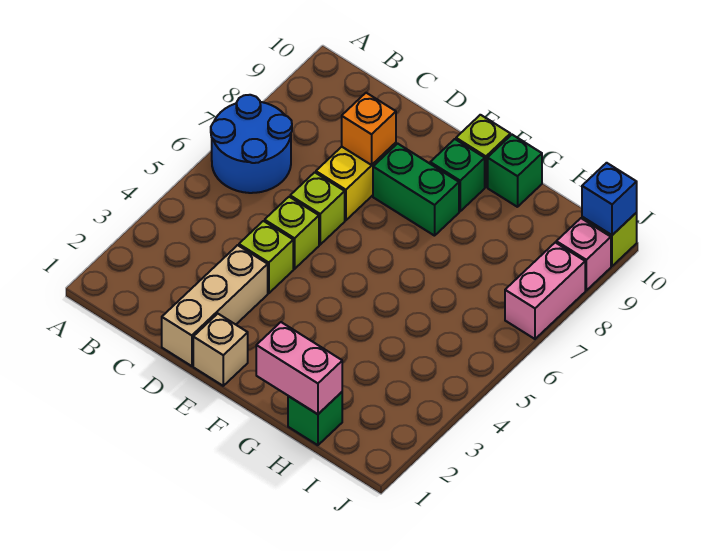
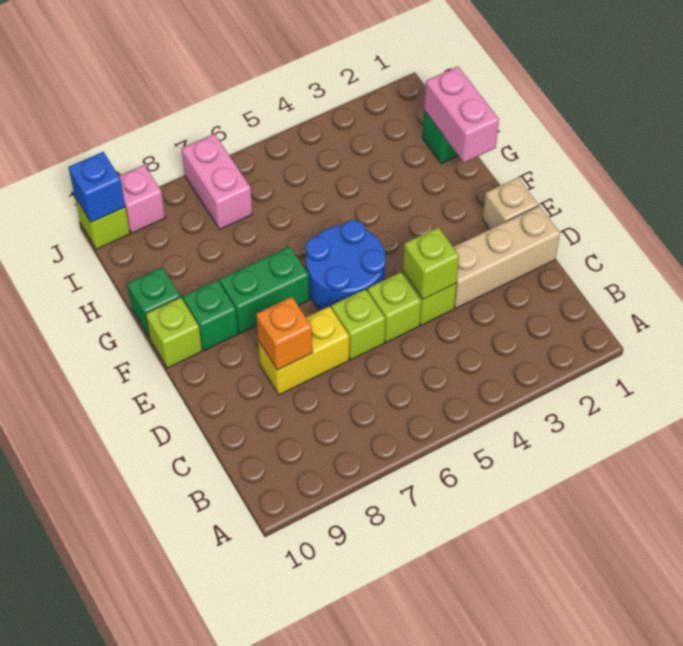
blue round brick A6:B7 level 1 -> blue round brick E5:F6 level 1
none -> lime brick D4 level 2
green brick E8:F8 level 1 -> green brick F7:F8 level 1
pink brick J7:J8 level 1 -> pink brick I7:J7 level 1

